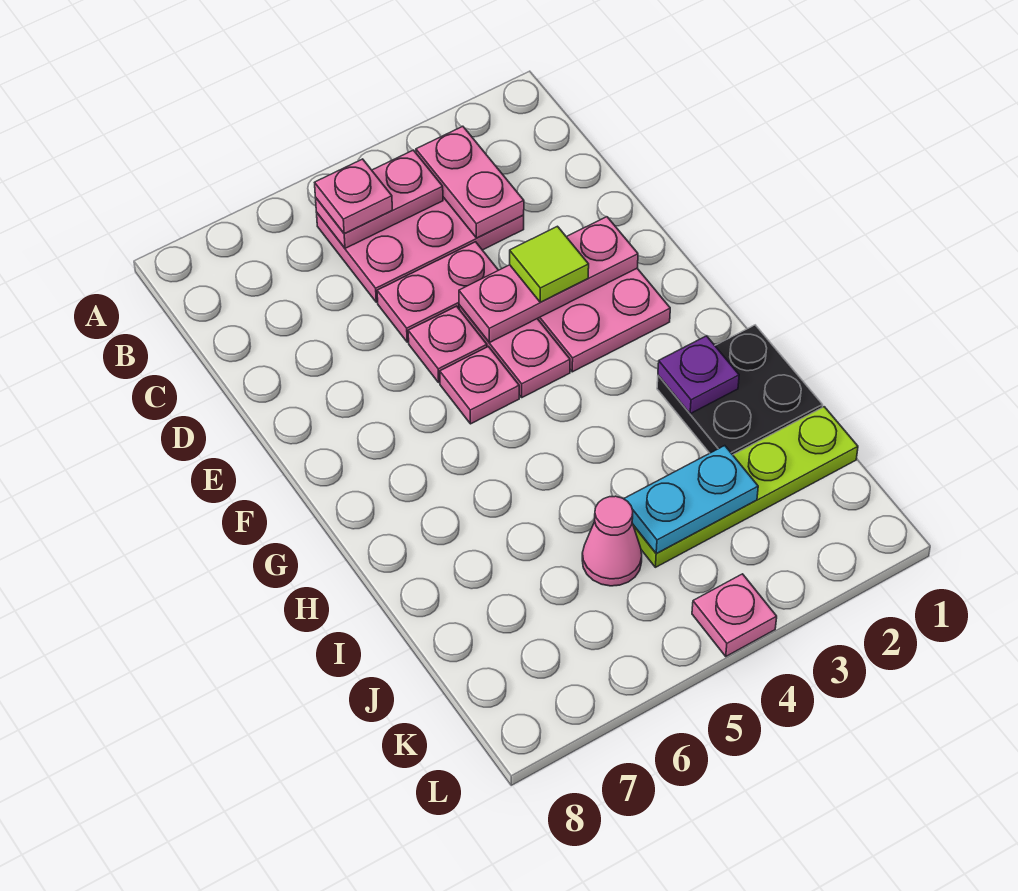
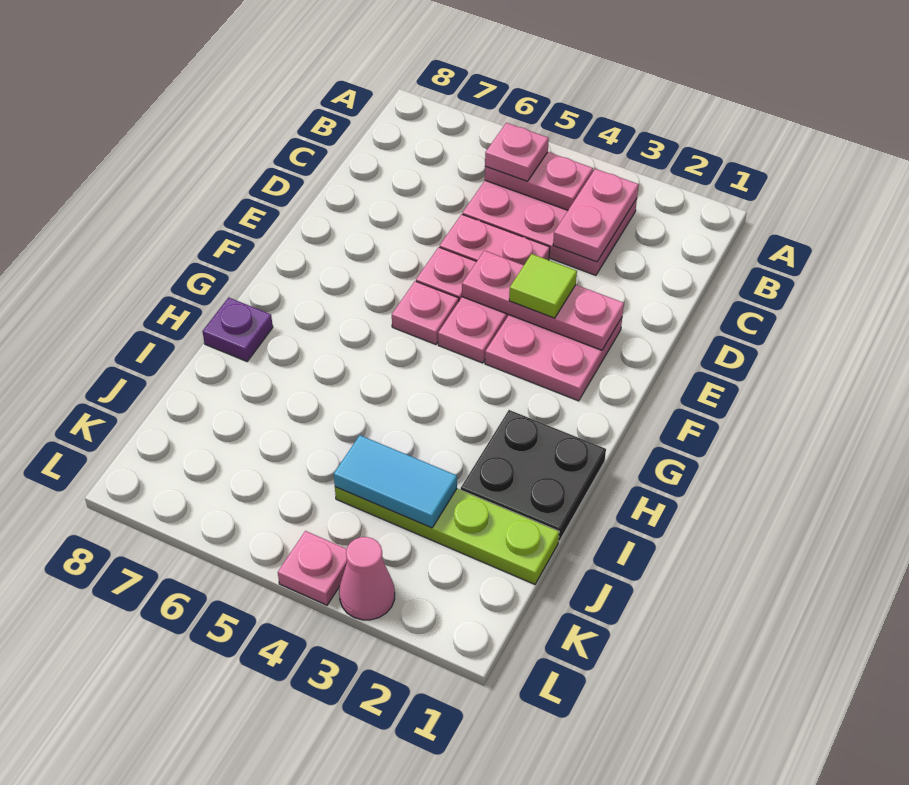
purple plate H2 level 2 -> purple plate H8 level 1
cyan plate J3:J4 level 2 -> cyan tile J3:J4 level 2
pink cone J5 level 1 -> pink cone L3 level 1

